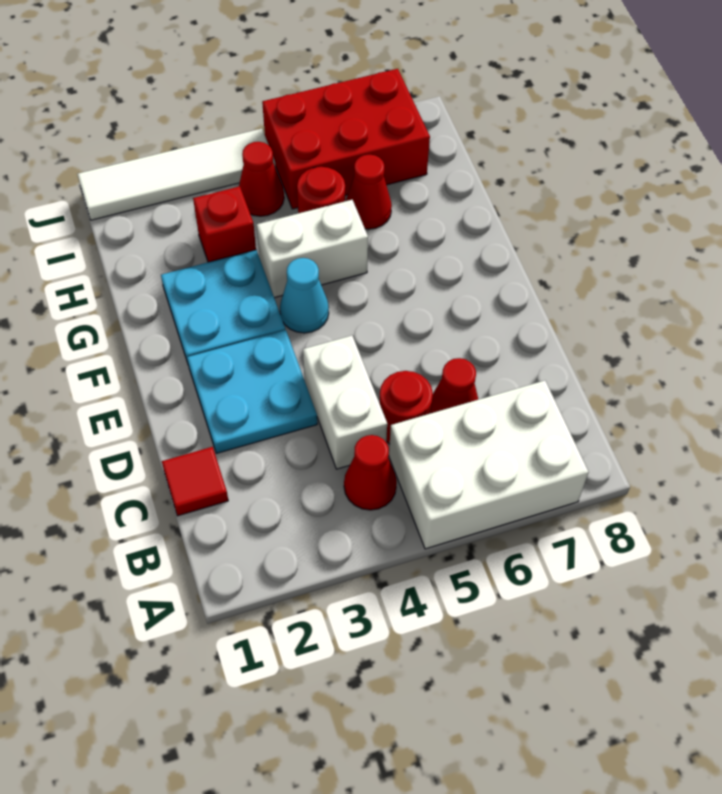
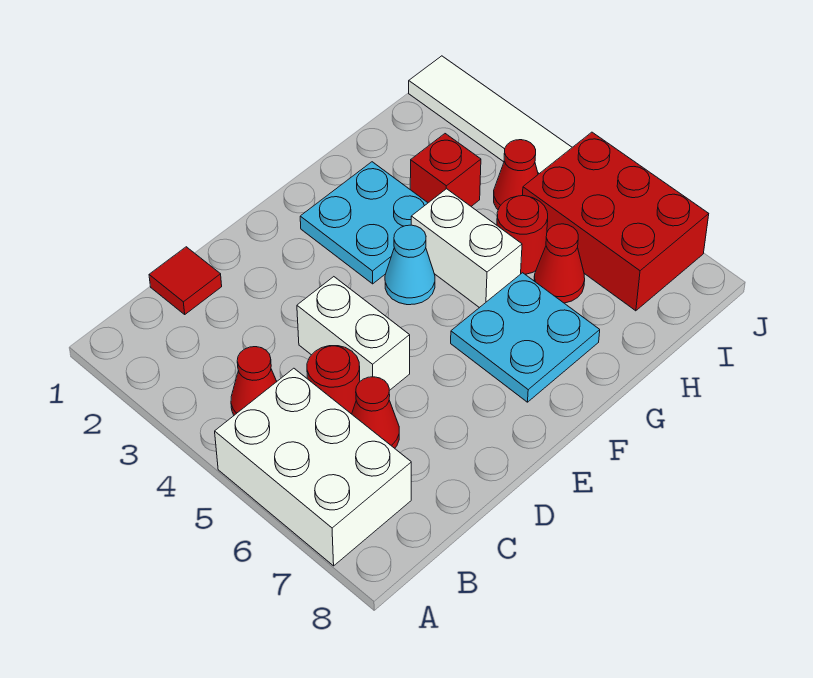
white brick C4:D4 level 1 -> white brick D4:D5 level 1
cyan plate D2:E3 level 1 -> cyan plate F6:G7 level 1

